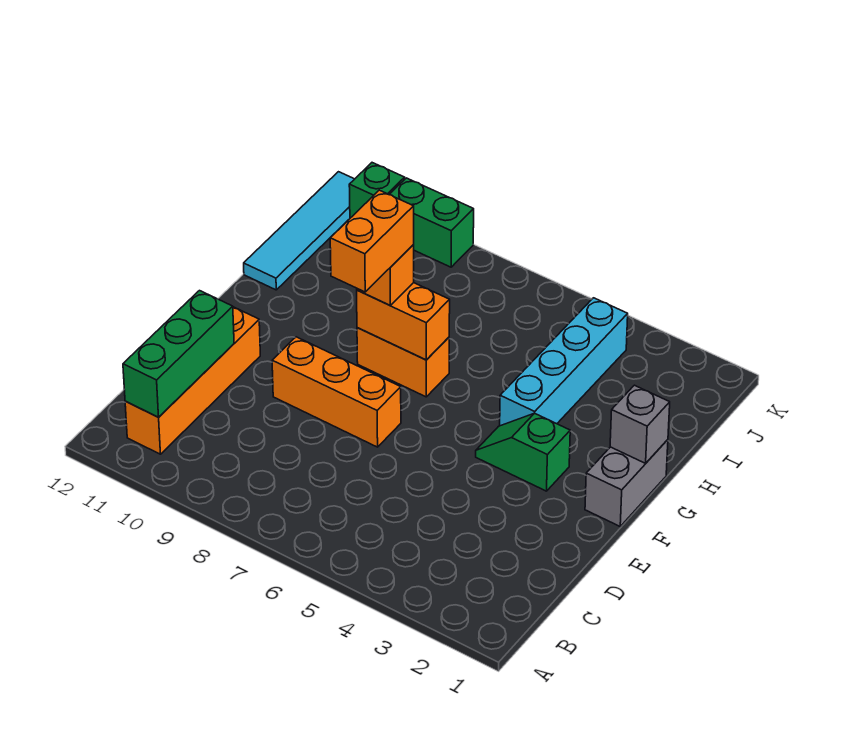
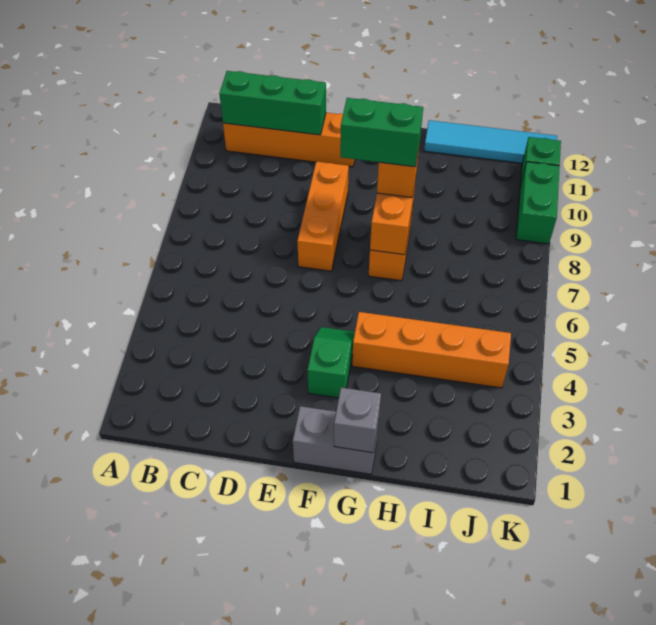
orange brick F8:G8 level 4 -> green brick F8:G8 level 4
cyan brick G4:J4 level 1 -> orange brick G4:J4 level 1

